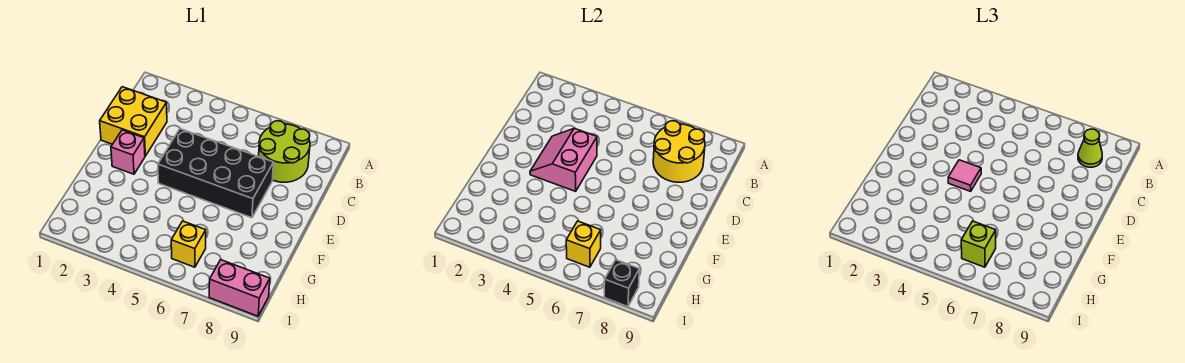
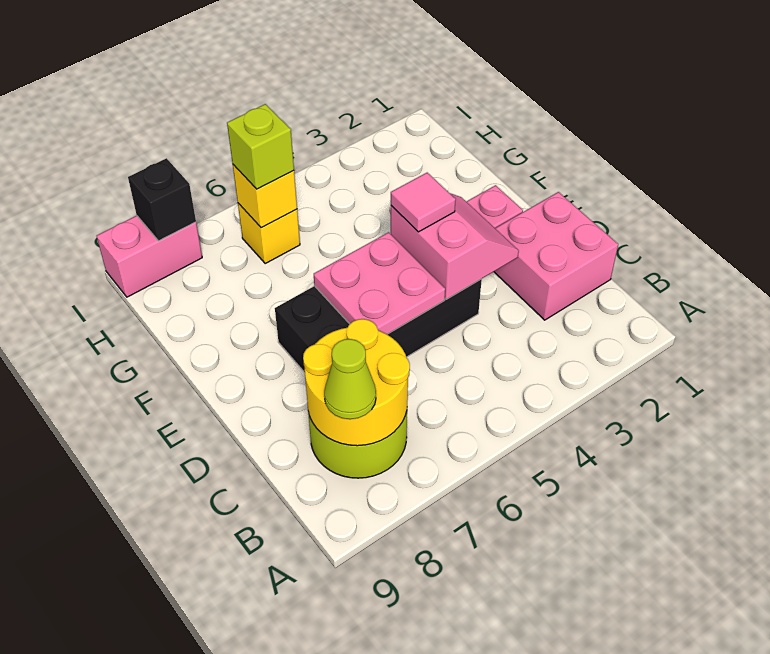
yellow brick C1:D2 level 1 -> pink brick C1:D2 level 1
none -> pink plate D5:E6 level 2

